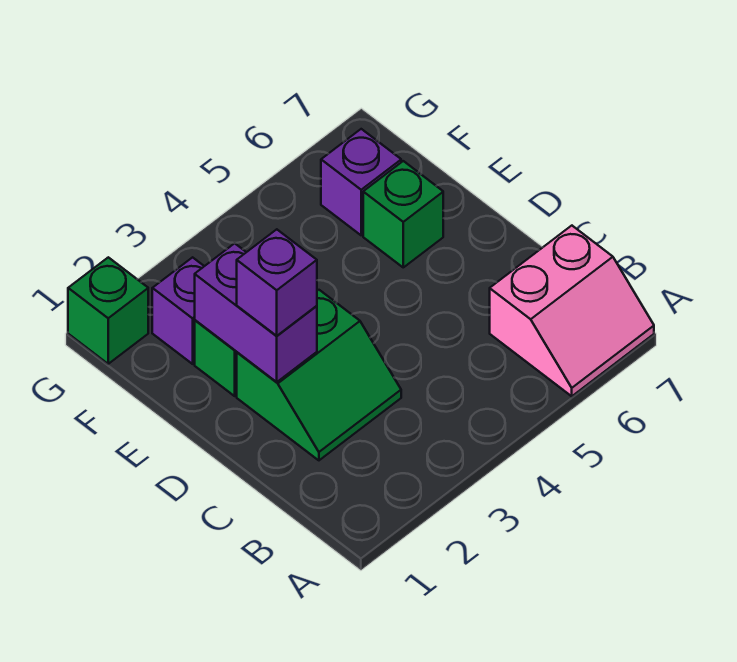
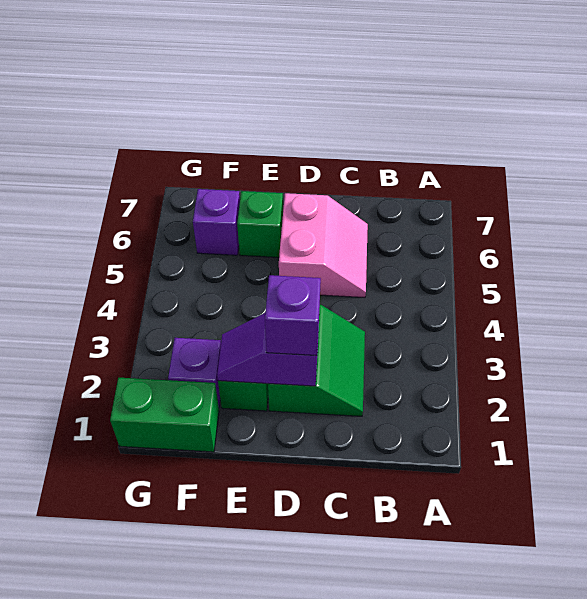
pink slope A6:B7 level 1 top B -> pink slope C5:D6 level 1 top D
purple brick D2:E2 level 2 -> purple slope D2:E2 level 2 top D
green brick G1 level 1 -> green brick F1:G1 level 1

